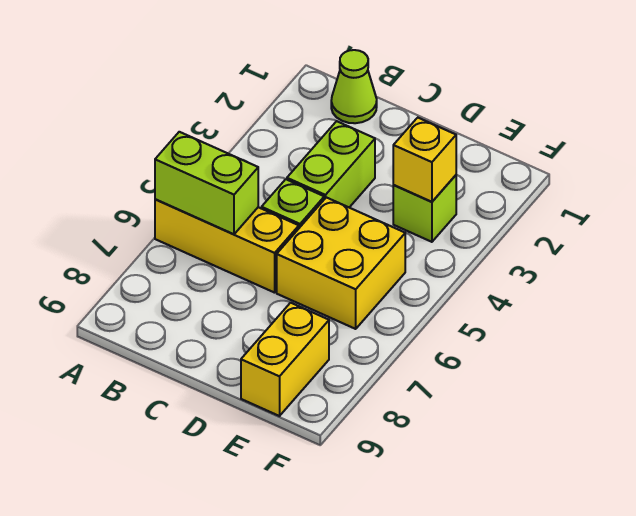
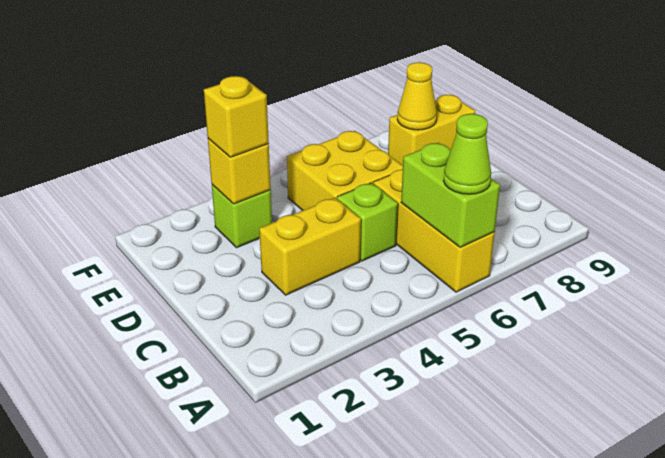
lime cone B1 level 1 -> lime cone A6 level 3
lime brick C3:C4 level 1 -> yellow brick C3:C4 level 1
none -> yellow brick E3 level 3
none -> yellow cone E8 level 2

